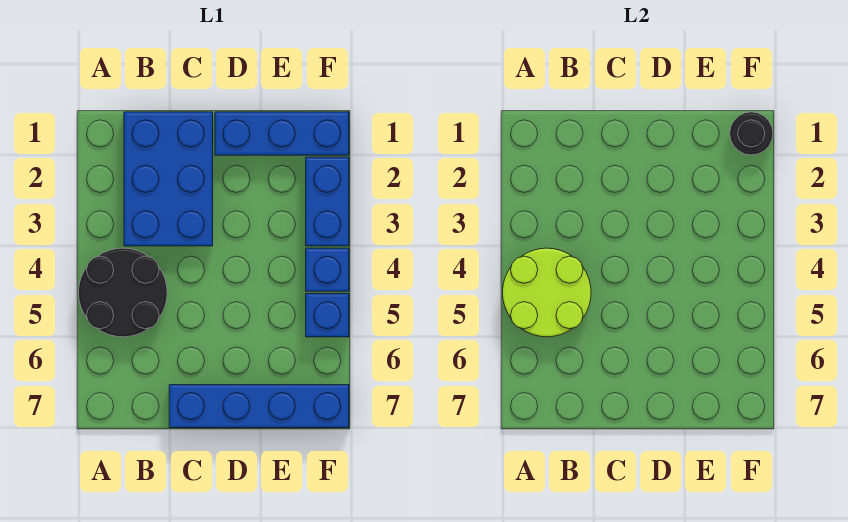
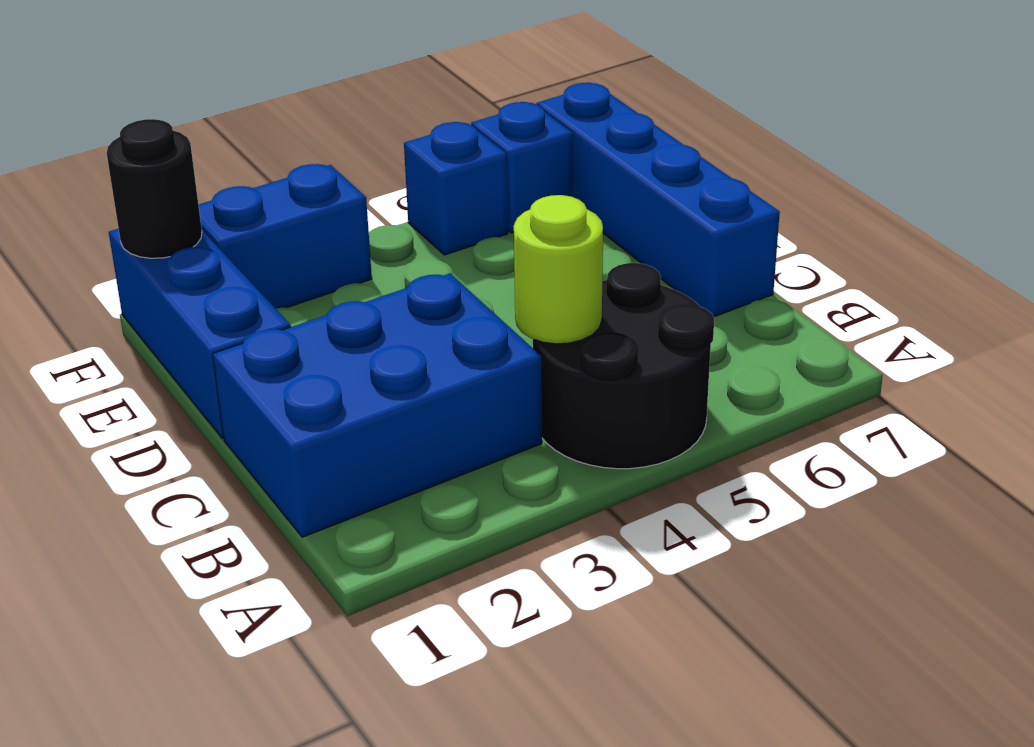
lime round brick A4:B5 level 2 -> lime round brick B4 level 2
blue brick F4 level 1 -> blue brick F6 level 1

